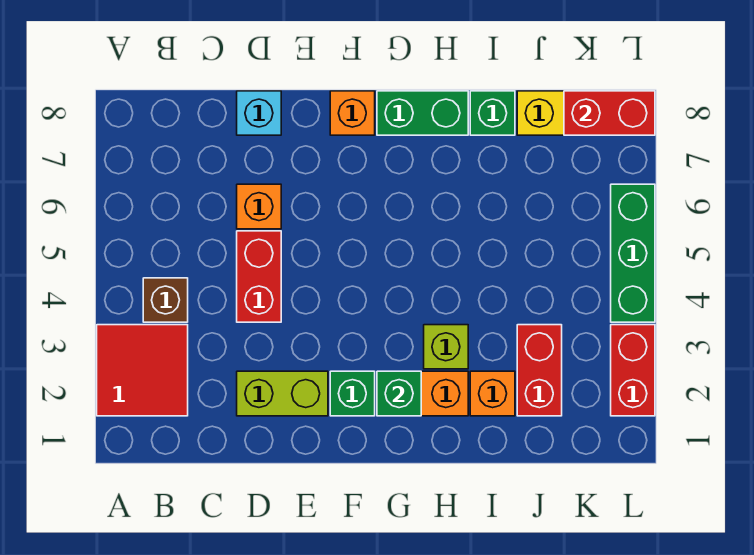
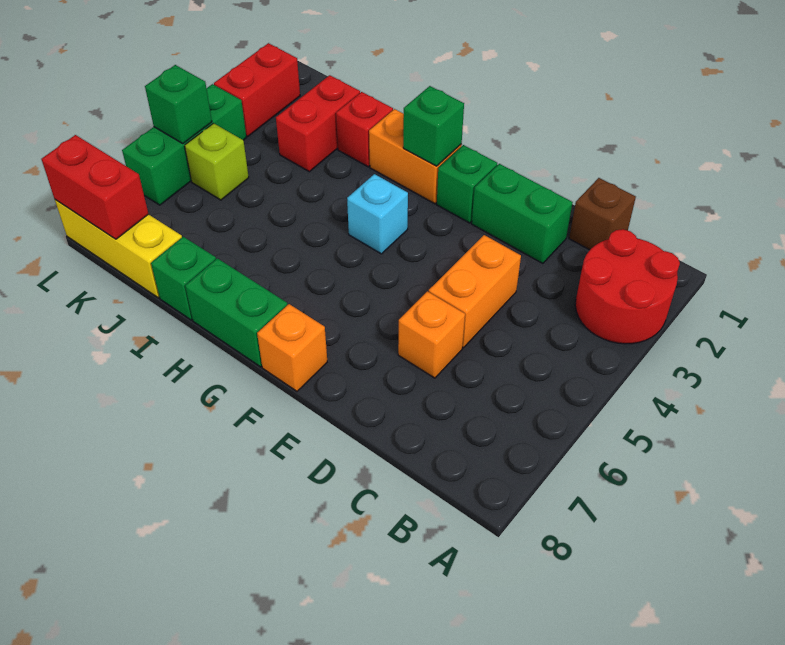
red tile A2:B3 level 1 -> red round brick A2:B3 level 1
brown brick B4 level 1 -> brown brick C1 level 1
lime brick D2:E2 level 1 -> green brick D2:E2 level 1
red brick D4:D5 level 1 -> orange brick D4:D5 level 1
cyan brick D8 level 1 -> cyan brick G4 level 1
lime brick H3 level 1 -> lime brick K5 level 1
orange brick I2 level 1 -> red brick I2 level 1
none -> green brick L5 level 2

